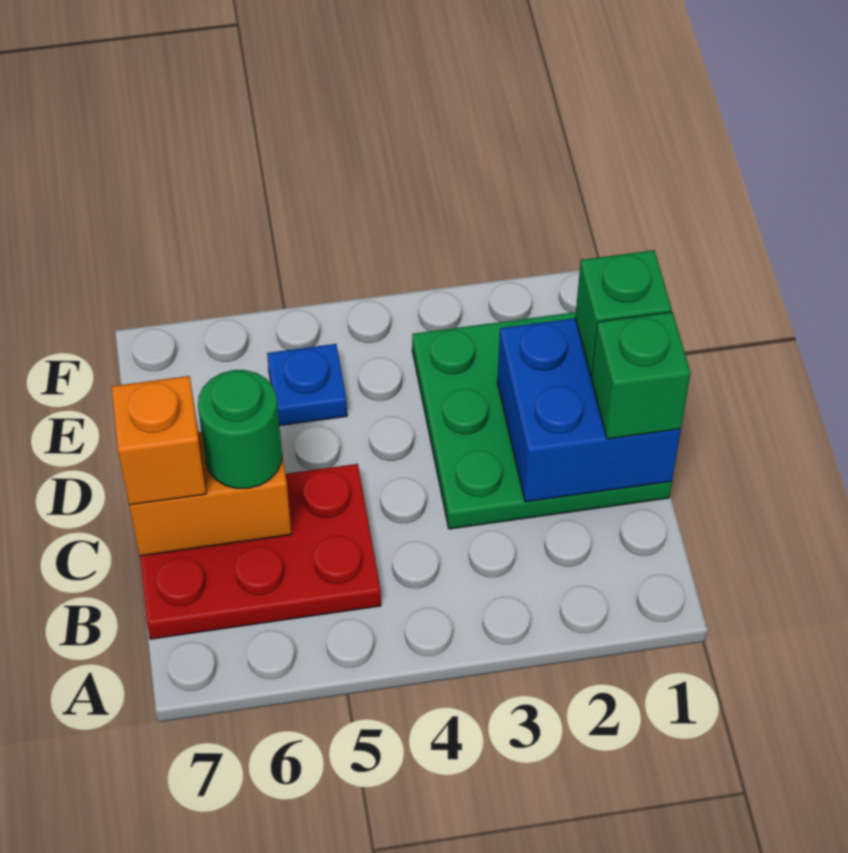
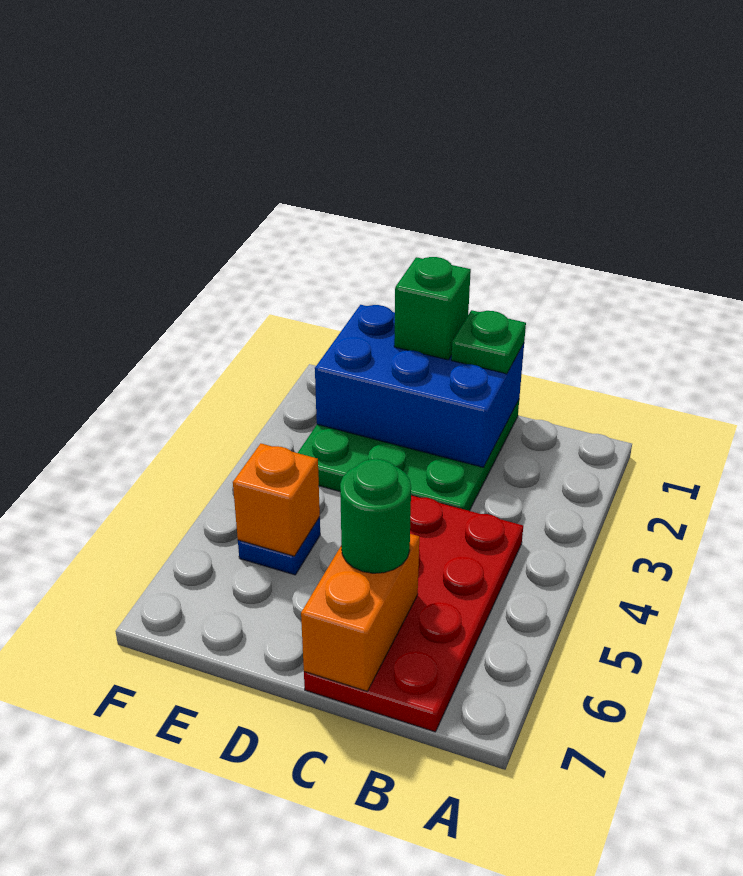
red plate B5:C7 level 1 -> red plate B4:C7 level 1
blue brick C1:D2 level 2 -> blue brick C1:E2 level 2
green brick C1 level 3 -> green plate C1 level 3
orange brick C7 level 3 -> orange brick E5 level 2

